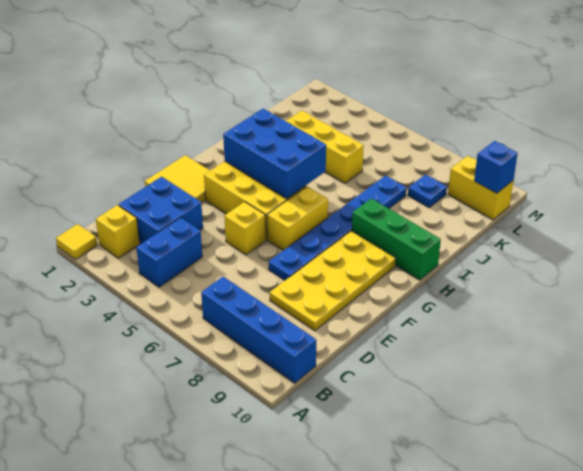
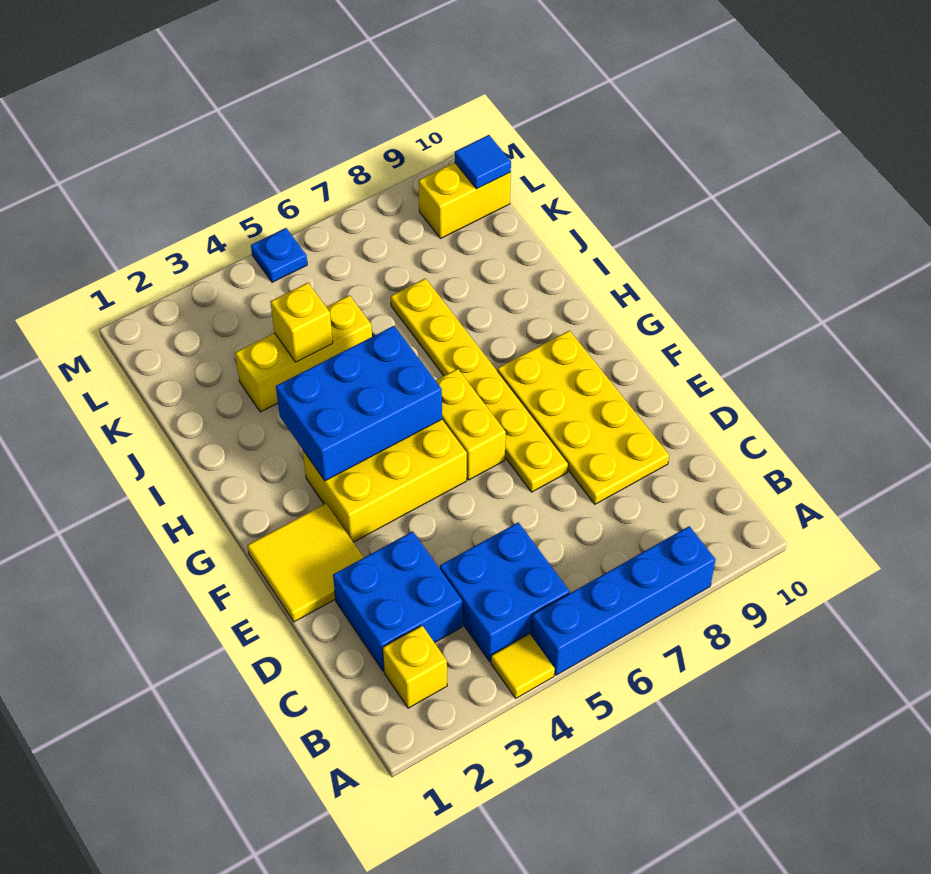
yellow tile A1 level 1 -> yellow tile A4 level 1
blue brick B4:C4 level 1 -> blue brick B4:C5 level 1
blue brick B7:B10 level 1 -> blue brick A5:A8 level 1
yellow brick E5 level 1 -> yellow brick J4 level 2
blue plate E7:J7 level 1 -> yellow plate E7:J7 level 1
green brick H8:H10 level 1 -> none
blue plate K8 level 1 -> blue plate M5 level 1
blue brick L10 level 2 -> blue tile L10 level 2

